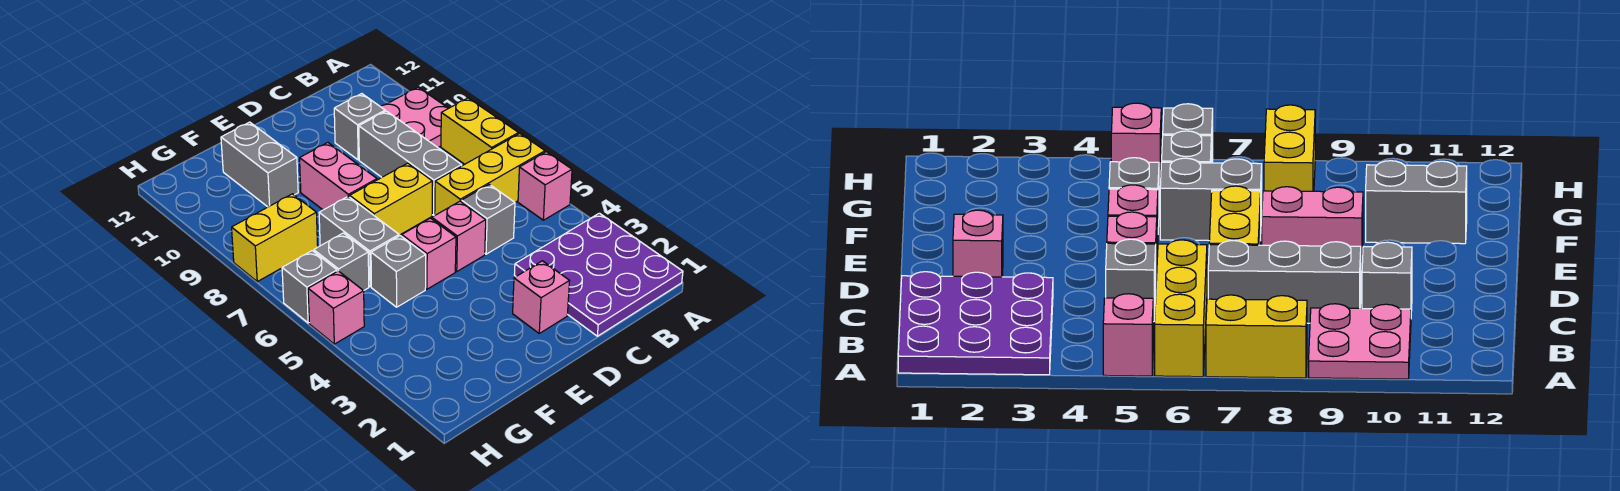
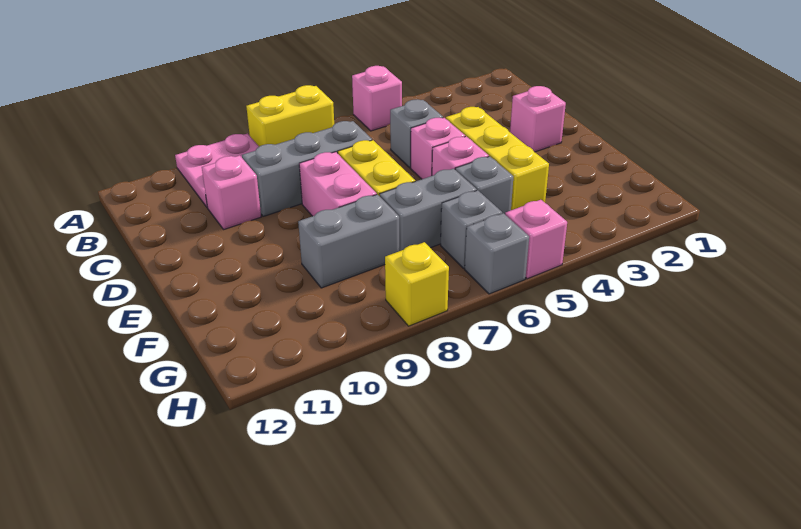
purple plate A1:C3 level 1 -> none
yellow brick A6:C6 level 1 -> yellow brick D4:F4 level 1
grey brick C10 level 1 -> pink brick C10 level 1
pink brick E8:E9 level 1 -> pink brick D8:E8 level 1
grey brick F10:F11 level 1 -> grey brick F8:F9 level 1
yellow brick G8:H8 level 1 -> yellow brick H8 level 1

